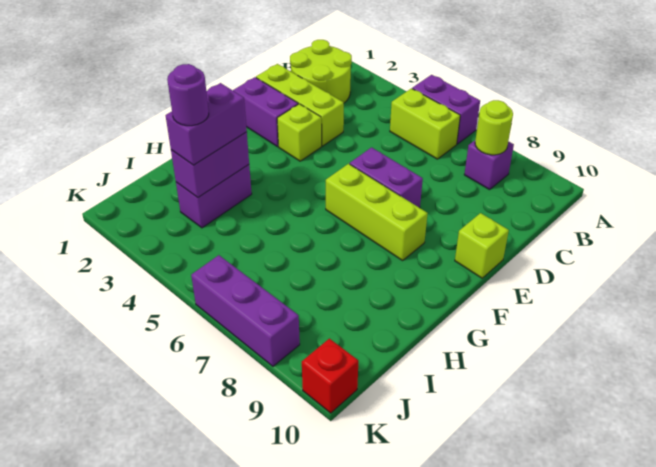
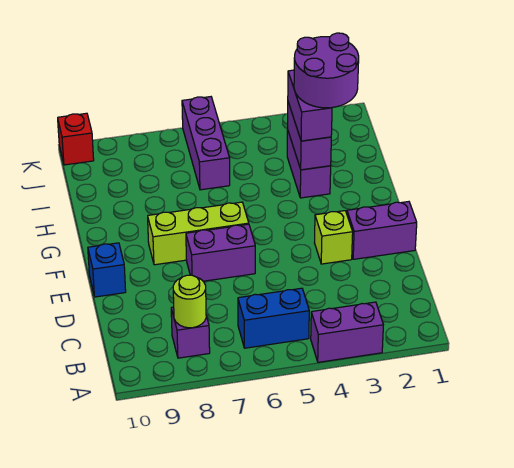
purple brick A5:A6 level 1 -> purple brick A3:A4 level 1
lime round brick B1:C2 level 1 -> none
lime brick B5:B6 level 1 -> blue brick B5:B6 level 1
lime brick D1:D3 level 1 -> none
lime brick E10 level 1 -> blue brick E10 level 1
purple round brick I3 level 4 -> purple round brick H2:I3 level 4
purple brick K6:K8 level 1 -> purple brick I6:K6 level 1

